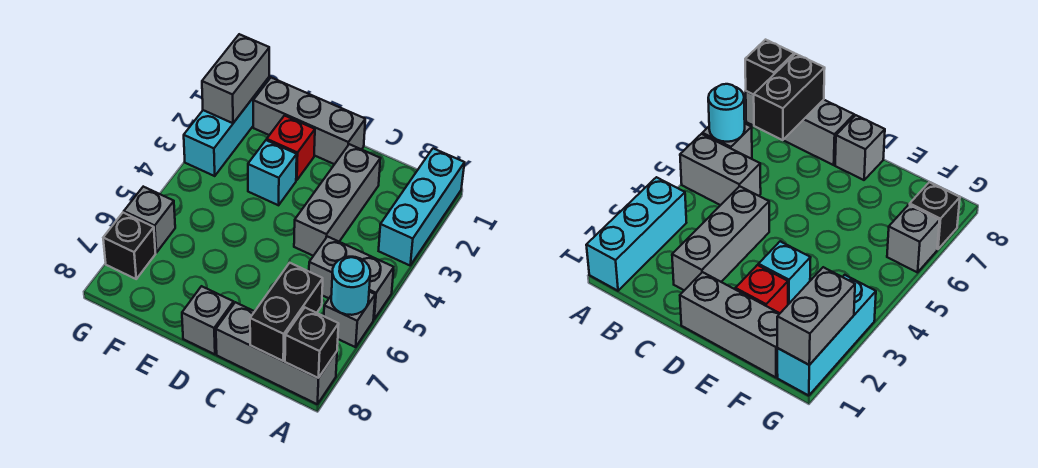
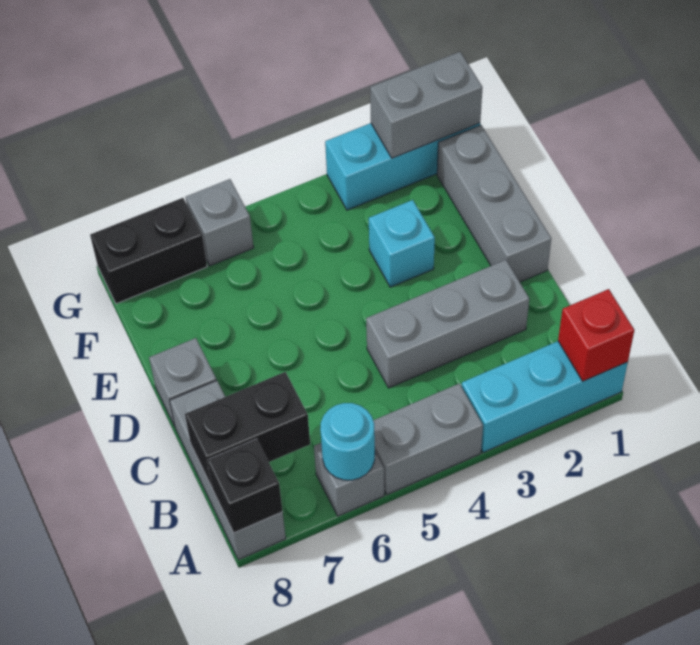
grey brick A5:B5 level 1 -> grey brick A4:A5 level 1
red brick E2 level 1 -> red brick A1 level 2
black brick G7 level 1 -> black brick G7:G8 level 1

